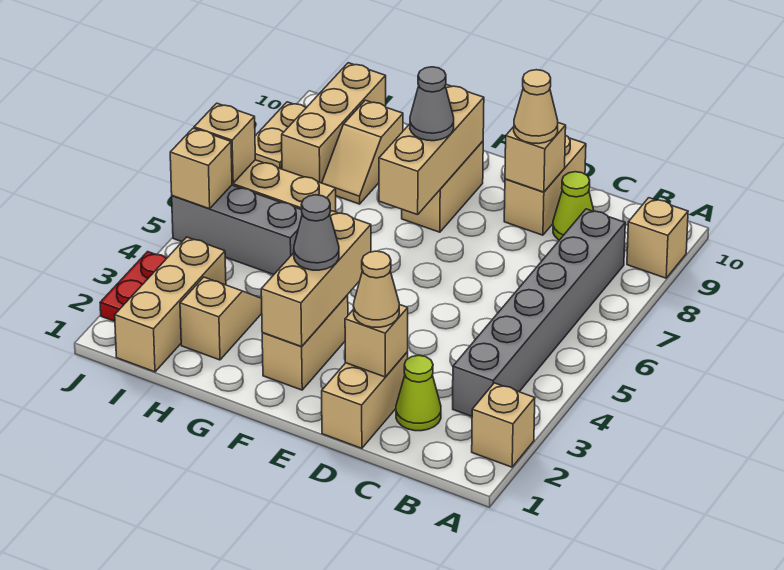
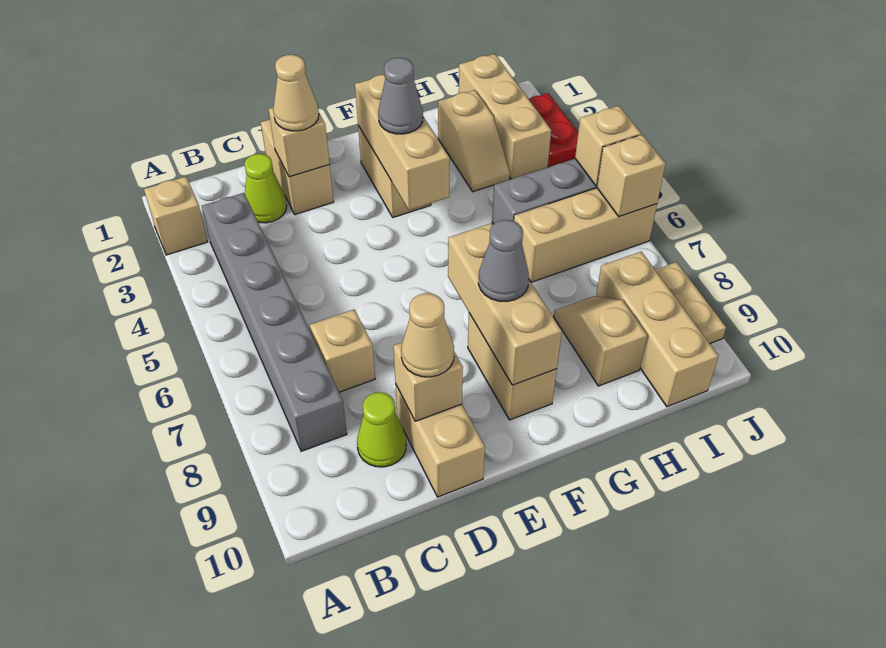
tan brick A9 level 1 -> tan brick C7 level 1

